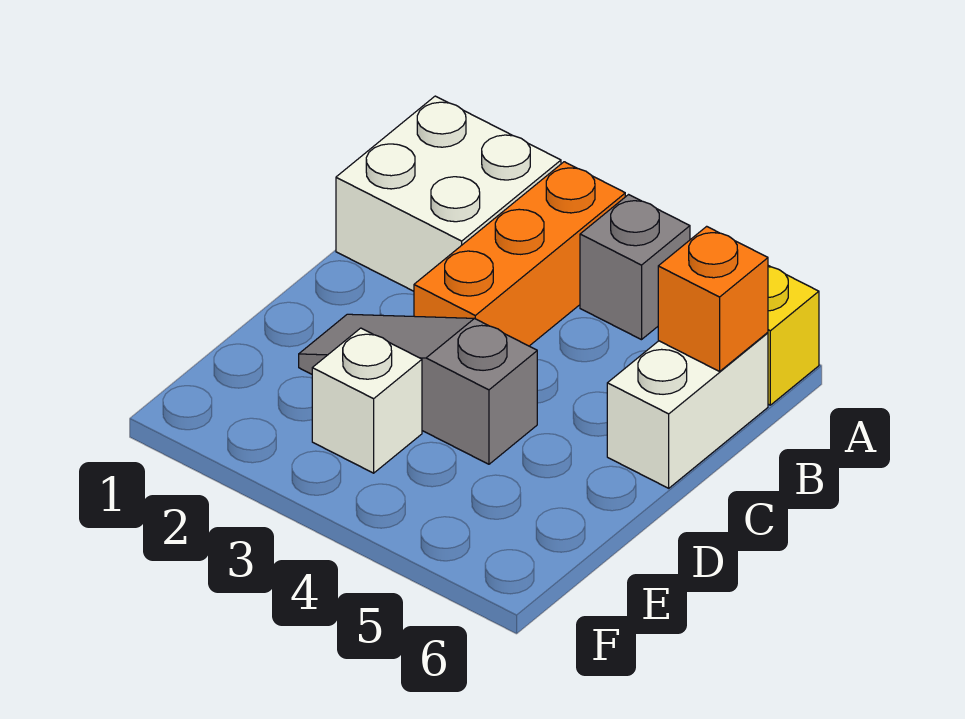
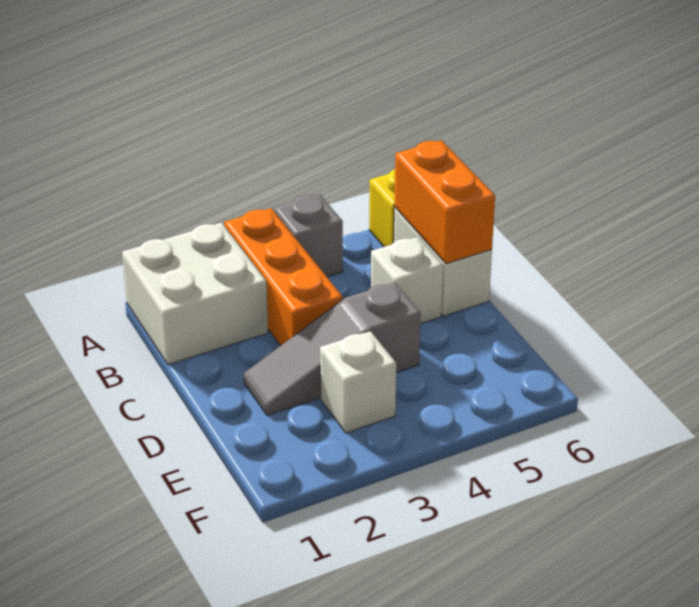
orange brick B6 level 2 -> orange brick B6:C6 level 2
none -> white brick C5 level 1

